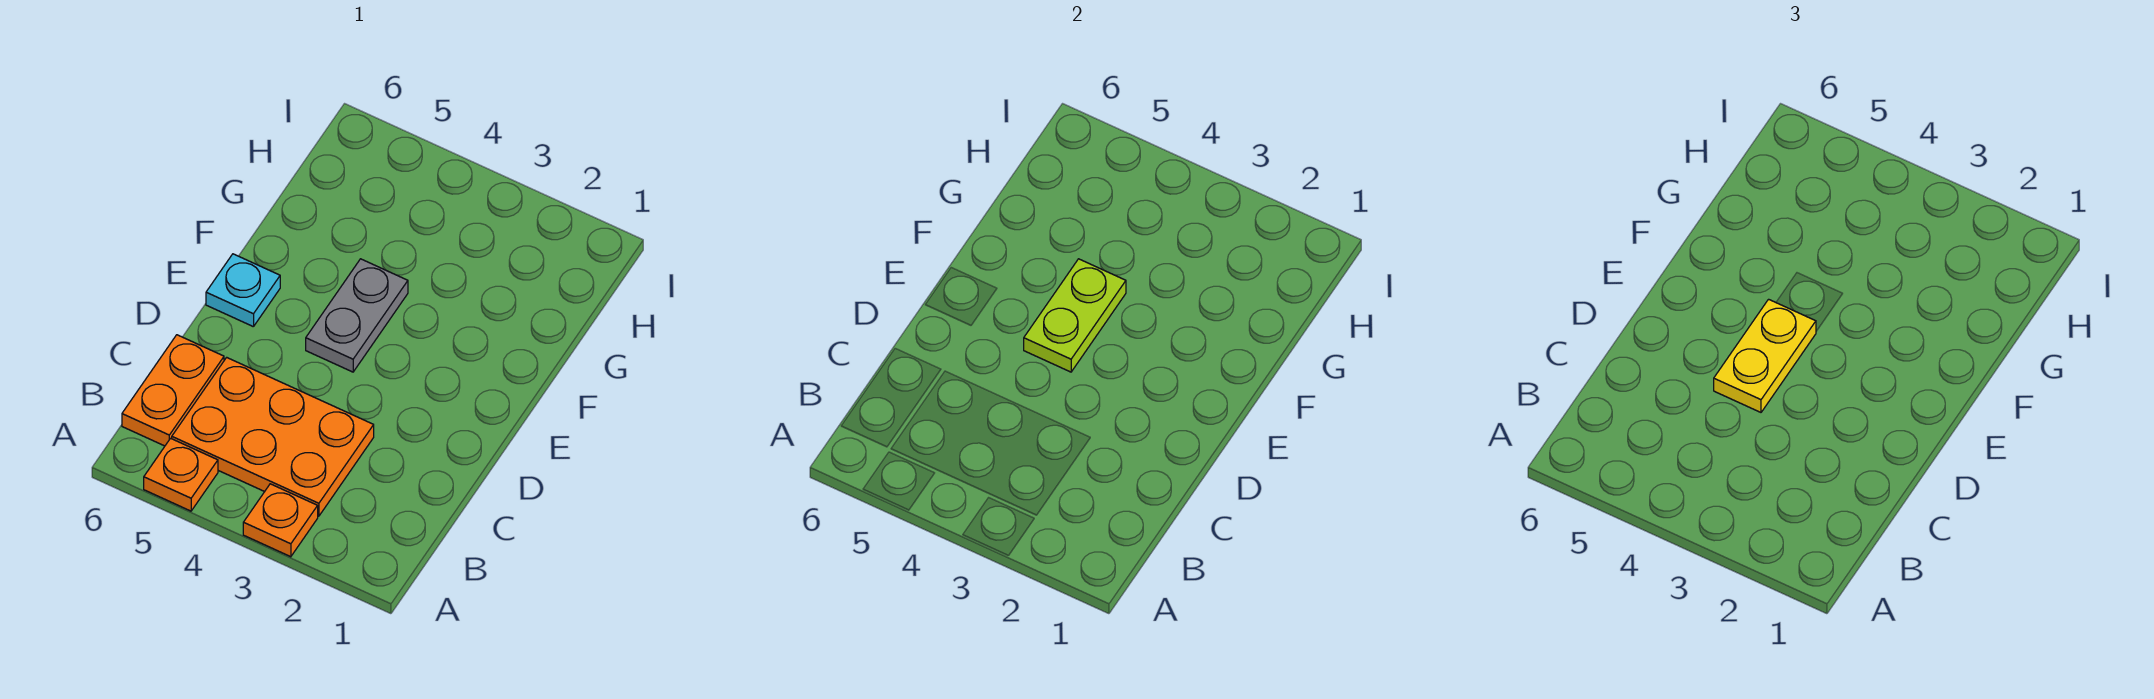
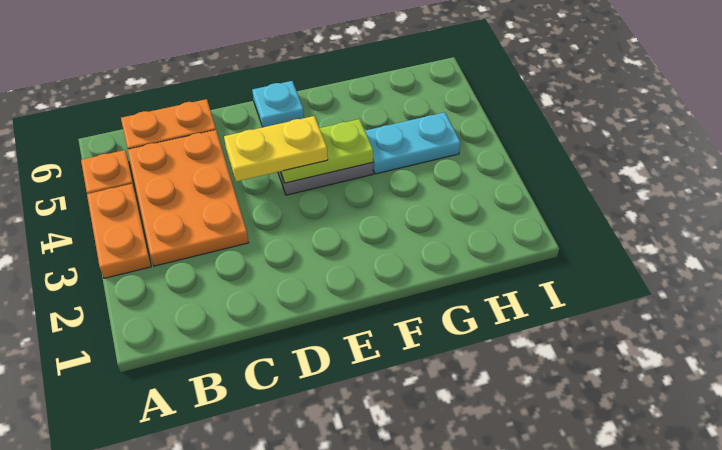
orange plate A3 level 1 -> orange plate A3:A4 level 1
none -> cyan plate G4:H4 level 1

